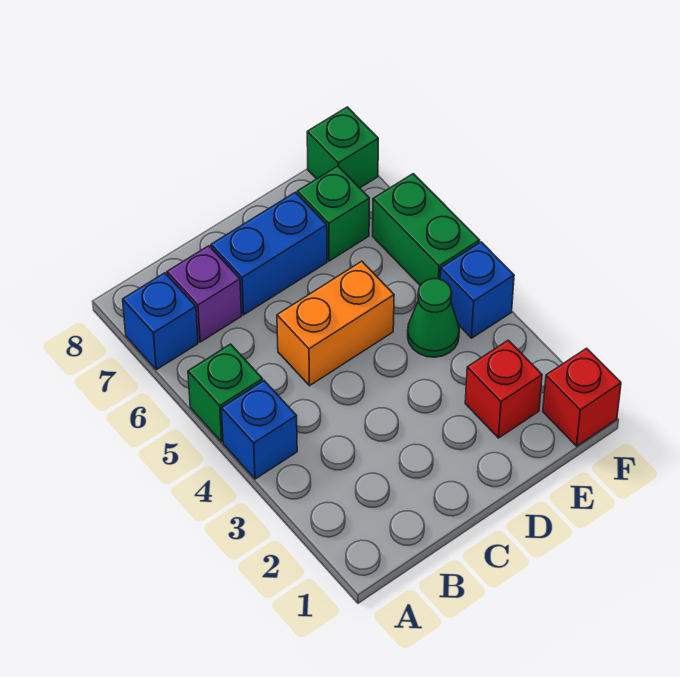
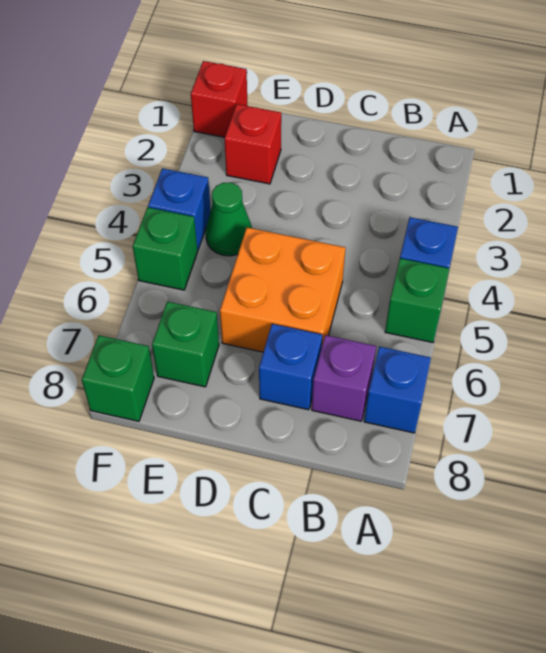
orange brick C5:D5 level 1 -> orange brick C5:D6 level 1
blue brick C7:D7 level 1 -> blue brick C7 level 1
green brick F5:F6 level 1 -> green brick F5 level 1

